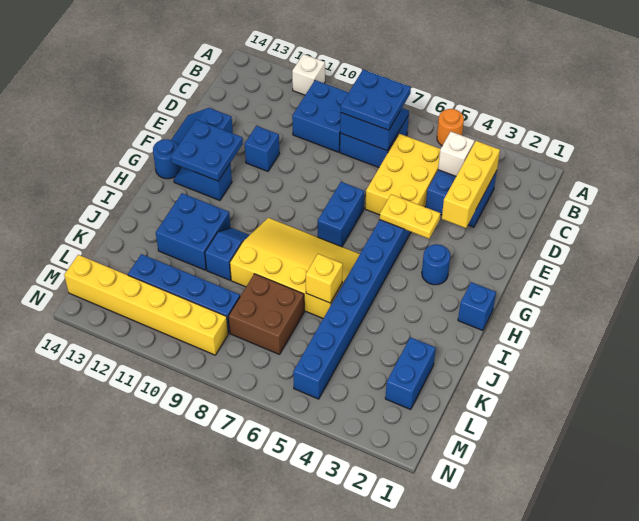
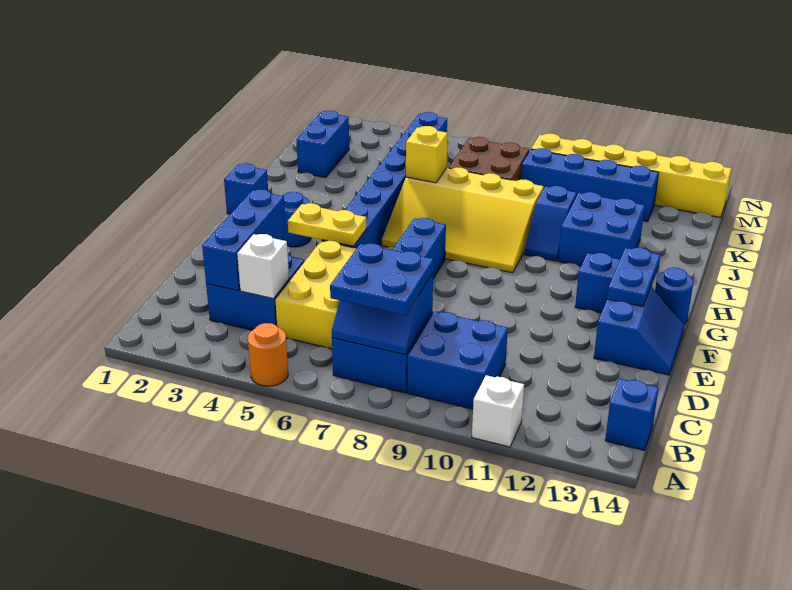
yellow brick C3:E3 level 2 -> blue brick C3:E3 level 2
blue brick E11 level 1 -> blue brick B14 level 1
blue plate F12:G13 level 2 -> blue plate F13:G13 level 2

